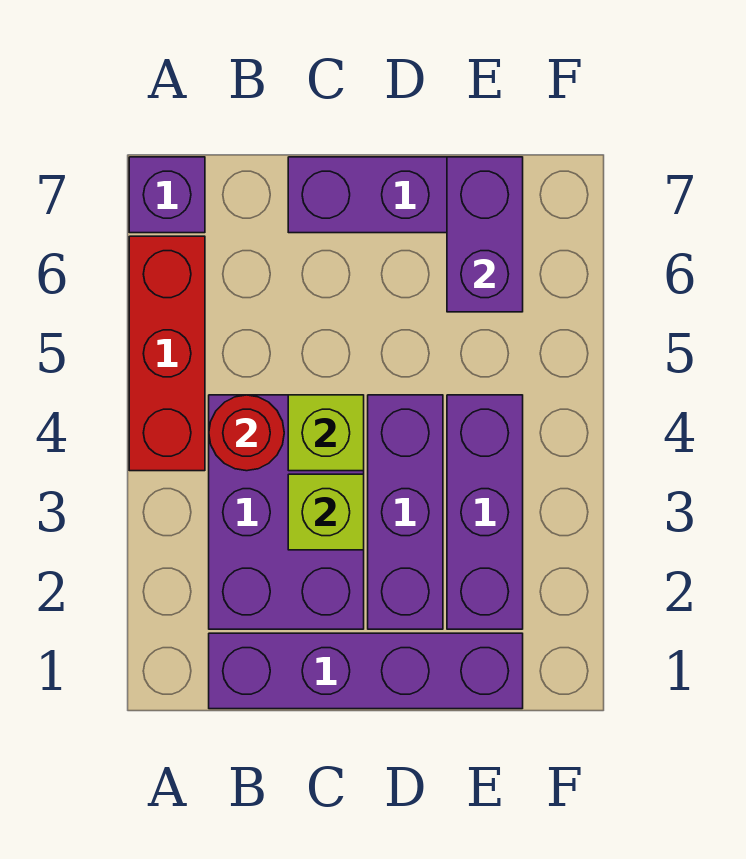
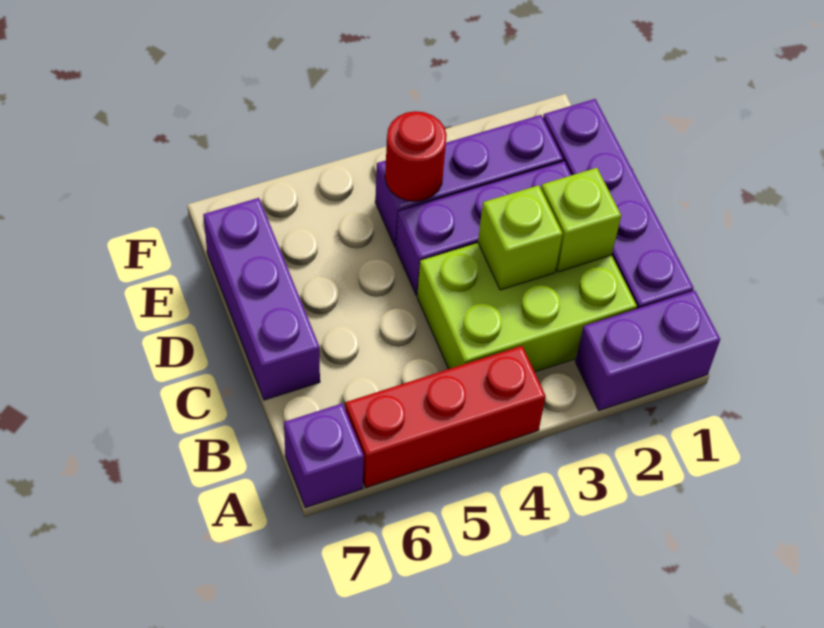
purple brick B2:C4 level 1 -> lime brick B2:C4 level 1
red round brick B4 level 2 -> red round brick E4 level 2
lime brick C4 level 2 -> lime brick C2 level 2
purple brick E6:E7 level 2 -> purple brick A1:A2 level 1

